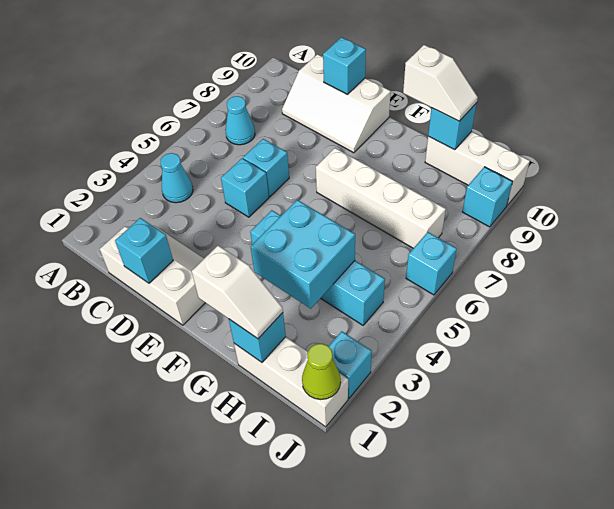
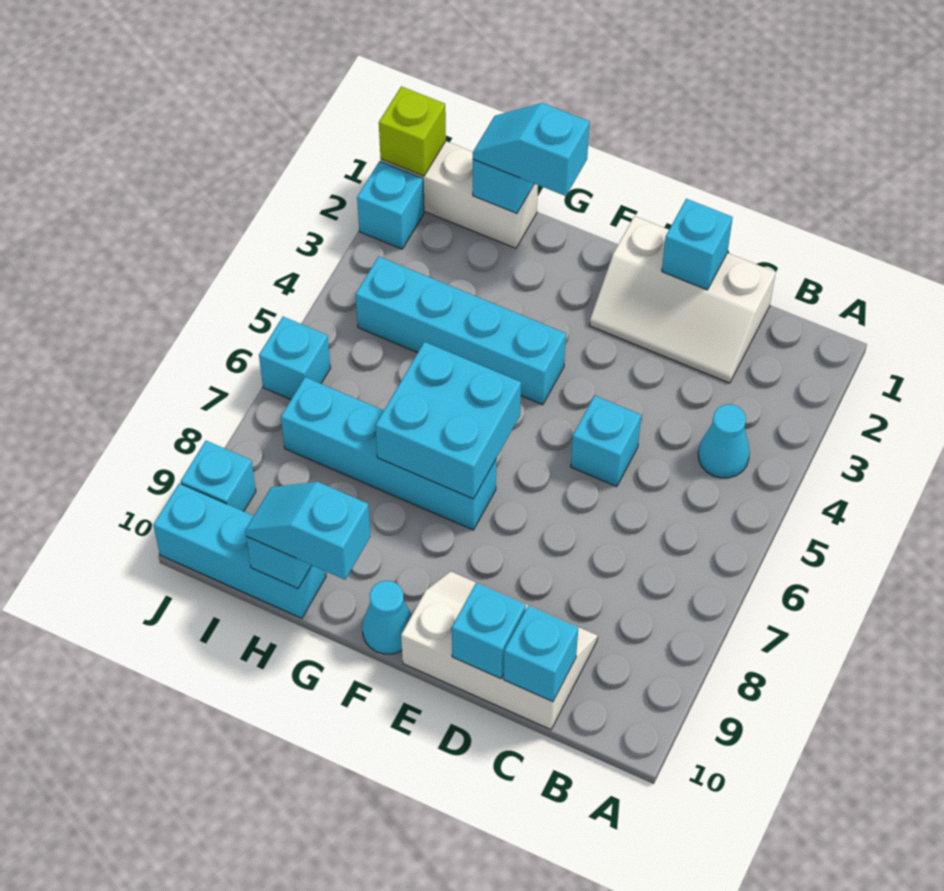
cyan cone B7 level 1 -> cyan cone F10 level 1
cyan brick D6 level 1 -> cyan brick C10 level 2
white brick F7:I7 level 1 -> cyan brick F7:I7 level 1
white slope G1:H1 level 3 top G -> cyan slope G1:H1 level 3 top G
cyan brick G3:H4 level 2 -> cyan brick F6:G7 level 2
white slope G10:H10 level 3 top G -> cyan slope G10:H10 level 3 top G
white brick H10:J10 level 1 -> cyan brick H10:J10 level 1
lime cone J1 level 2 -> lime brick J1 level 2

